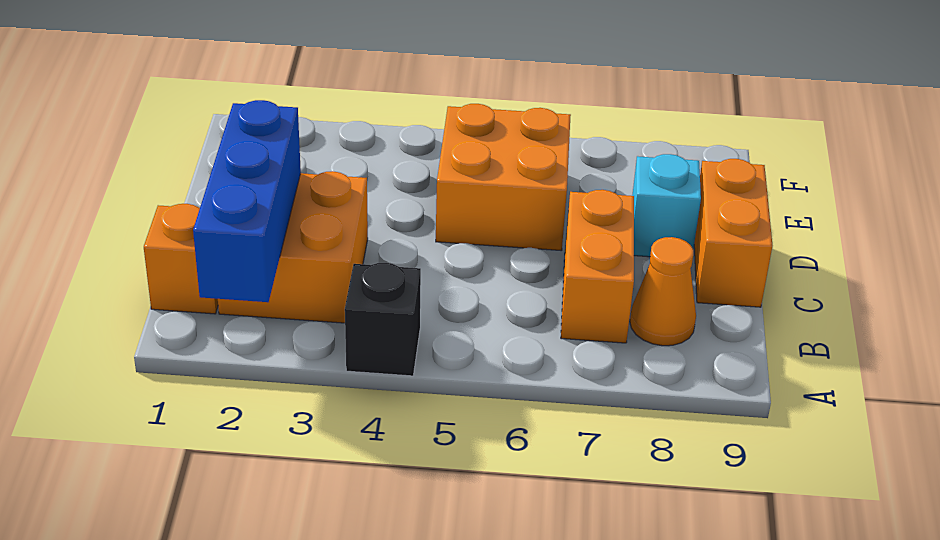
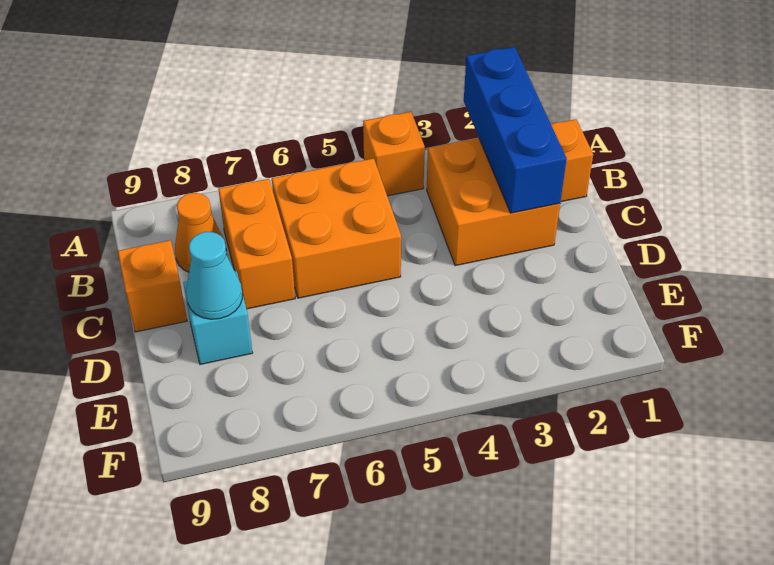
black brick A4 level 1 -> orange brick A4 level 1
orange brick C9:D9 level 1 -> orange brick C9 level 1
orange brick D5:E6 level 1 -> orange brick B5:C6 level 1
none -> cyan cone D8 level 2

